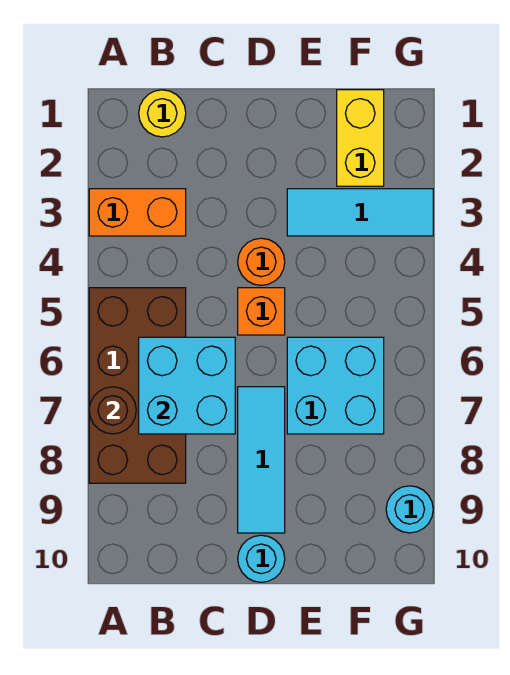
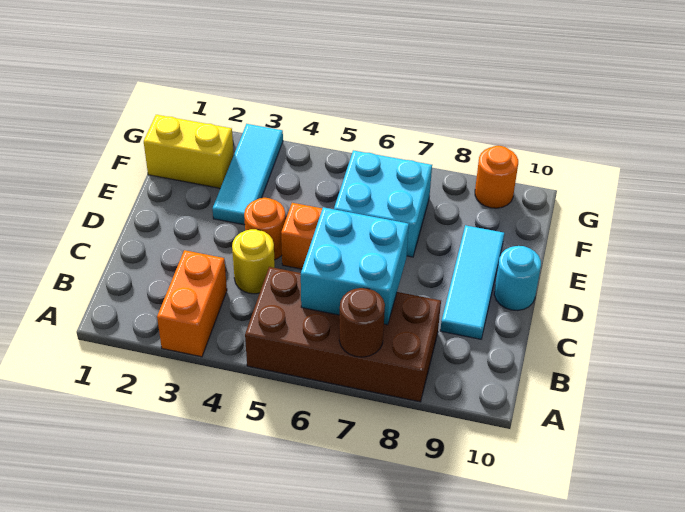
yellow round brick B1 level 1 -> yellow round brick C4 level 1
cyan tile D7:D9 level 1 -> cyan tile C9:E9 level 1
cyan round brick G9 level 1 -> orange round brick G9 level 1

